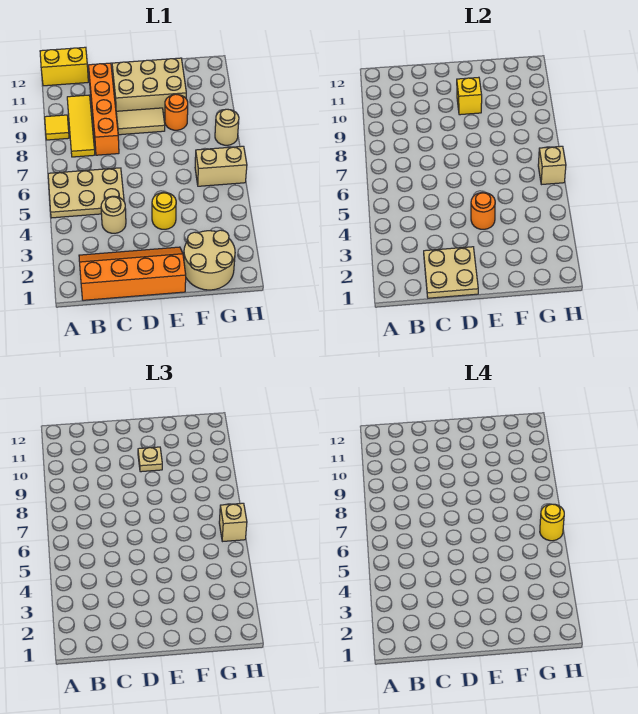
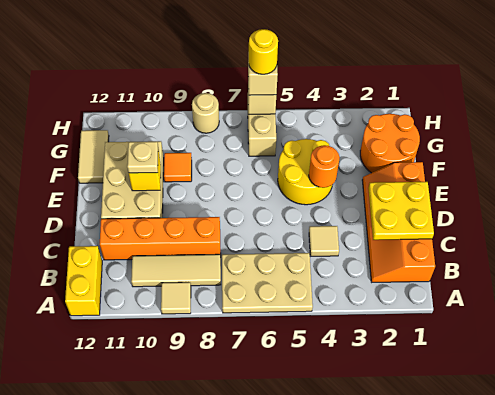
tan plate A5:C6 level 1 -> tan plate A5:B7 level 1
yellow tile A9 level 1 -> tan tile A9 level 1
yellow tile B8:B10 level 1 -> tan tile B8:B10 level 1
tan plate C1:D2 level 2 -> yellow plate C1:D2 level 2
tan round brick C4 level 1 -> tan tile C4 level 1
tan tile D9:E9 level 1 -> tan tile F12:G12 level 1
yellow round brick E4 level 1 -> yellow round brick E4:F5 level 1
tan round brick F1:G2 level 1 -> orange round brick F1:G2 level 1
orange round brick F9 level 1 -> orange tile F9 level 1

